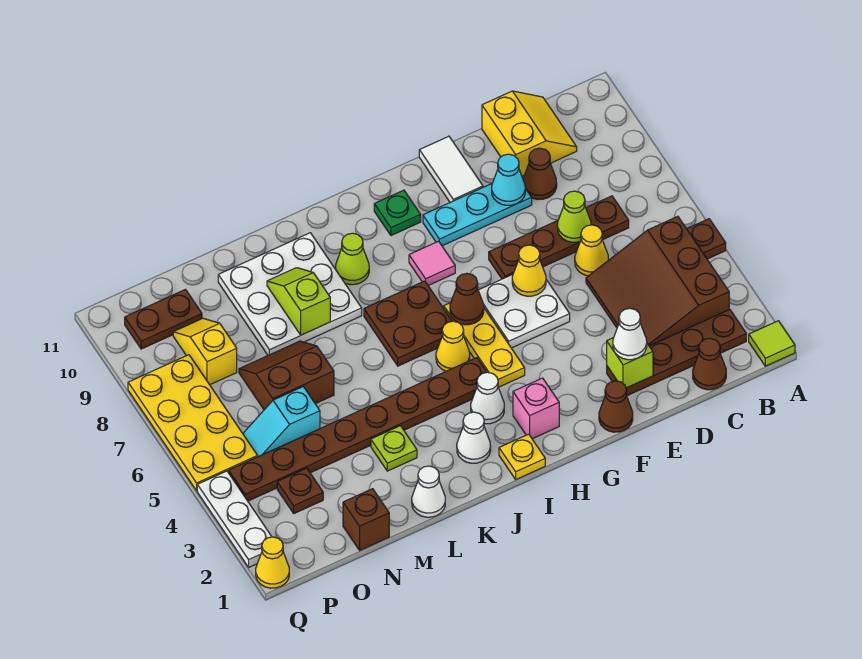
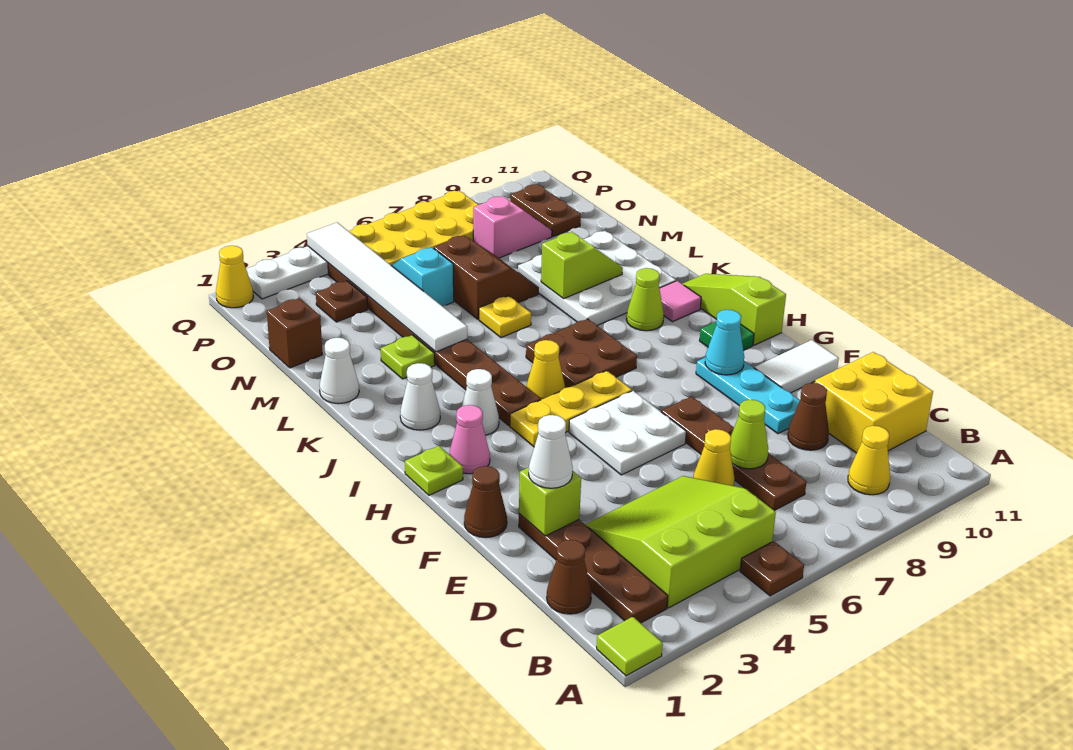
brown slope B3:D5 level 1 top B -> lime slope B3:D5 level 1 top B
yellow slope C10:D11 level 1 top D -> yellow brick C10:D11 level 1
cyan cone E9 level 2 -> cyan cone G9 level 2
yellow cone F6 level 2 -> yellow cone B9 level 1
none -> lime plate H1 level 1
pink brick H2 level 1 -> pink cone H2 level 1
brown cone H6 level 2 -> none
pink tile H8 level 1 -> pink tile J10 level 1
none -> lime slope H11:J11 level 1 top H
yellow plate I1 level 1 -> yellow plate L6 level 1
none -> white tile L4:Q4 level 2
yellow slope O8:O9 level 1 top 8 -> pink slope O8:O9 level 1 top 8

